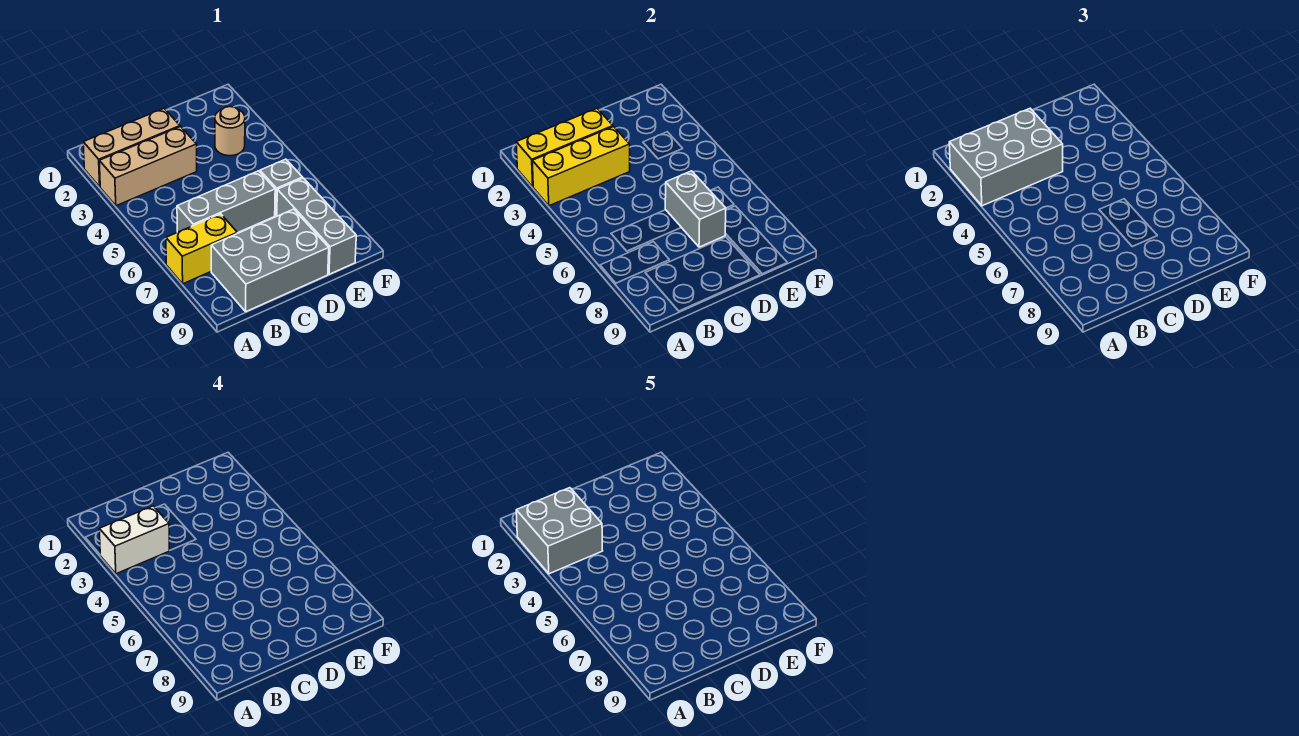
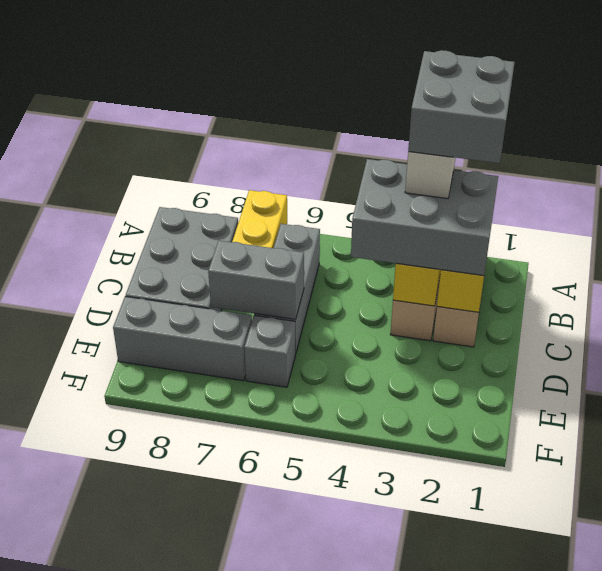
grey brick A2:C3 level 3 -> grey brick B2:C4 level 3
tan round brick E3 level 1 -> none

